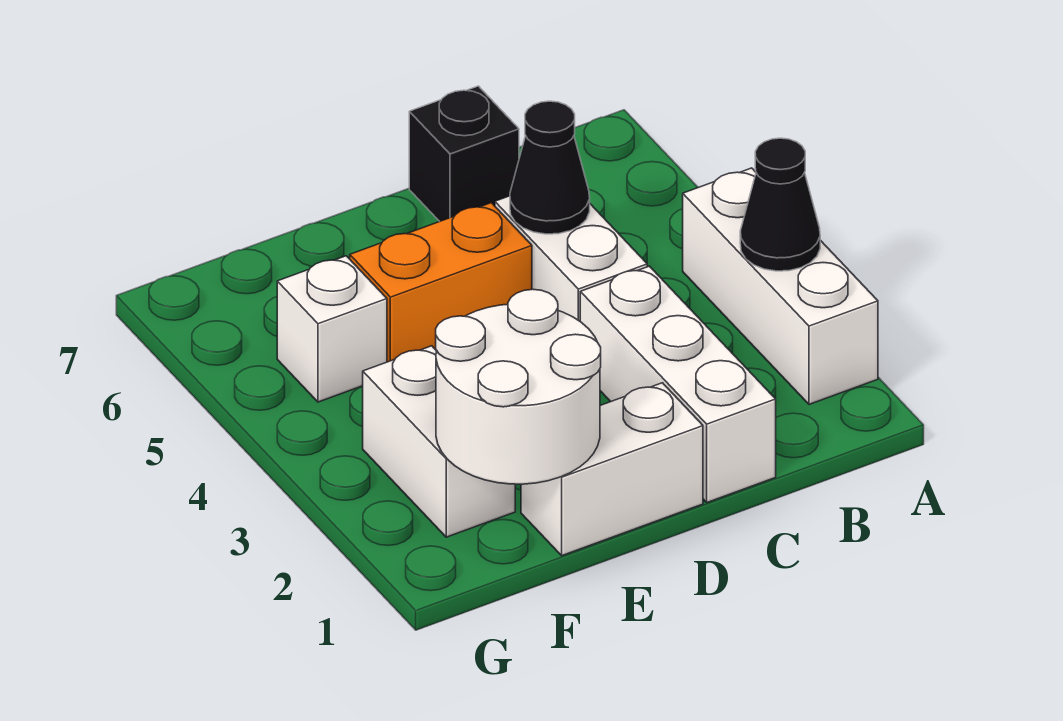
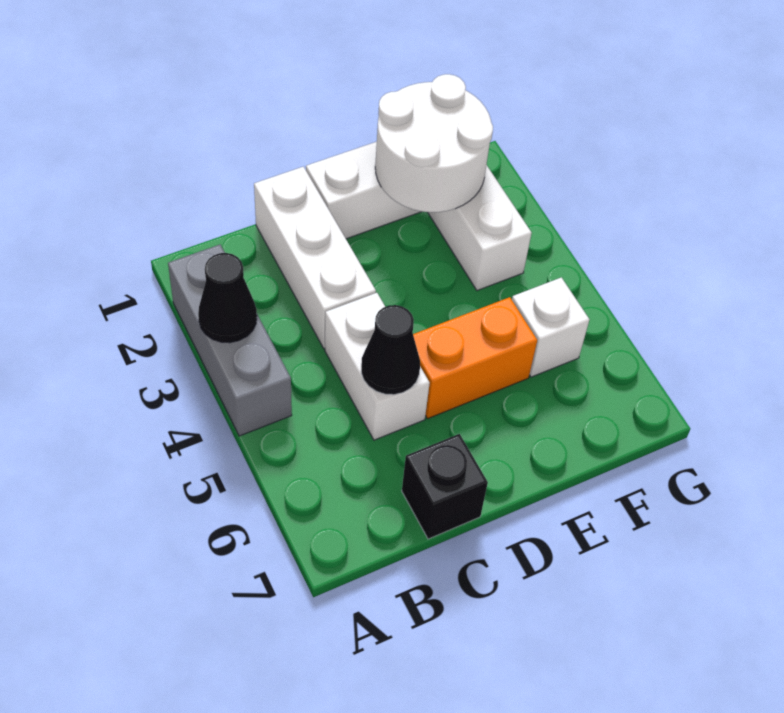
white brick A2:A4 level 1 -> grey brick A2:A4 level 1

